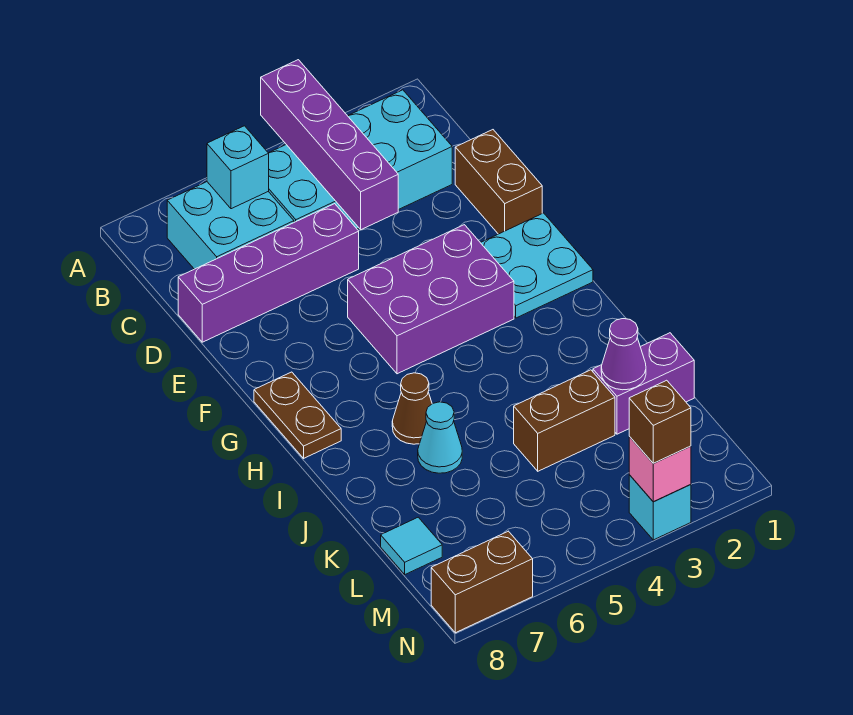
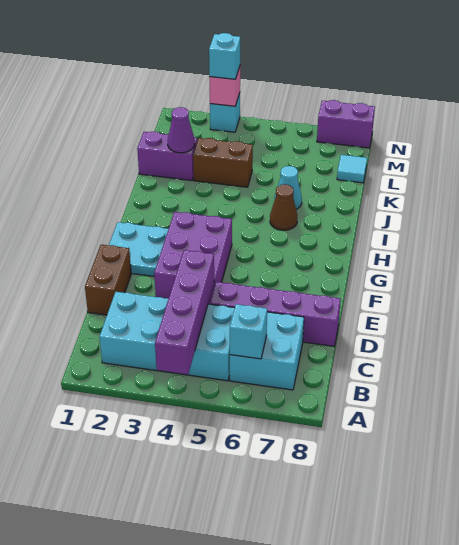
purple brick F3:G5 level 1 -> purple brick E3:G4 level 1
brown plate G8:H8 level 1 -> none
brown brick N3 level 3 -> cyan brick N3 level 3
brown brick N7:N8 level 1 -> purple brick N7:N8 level 1

